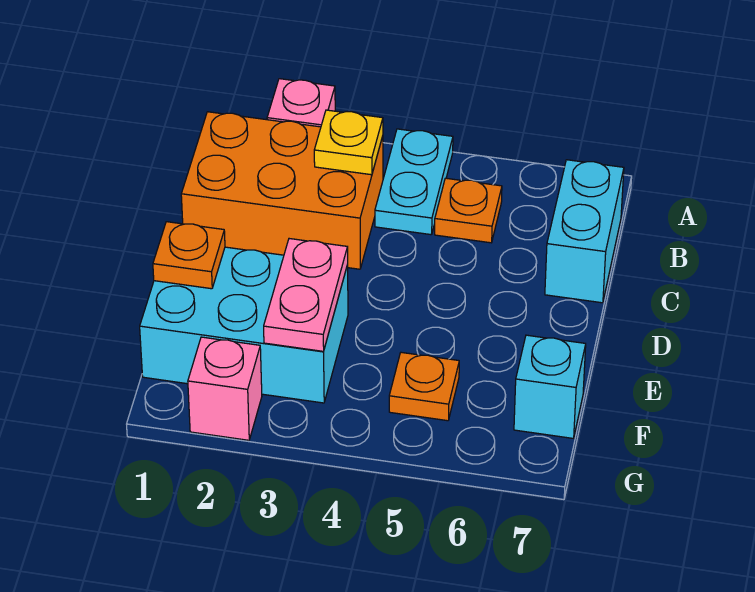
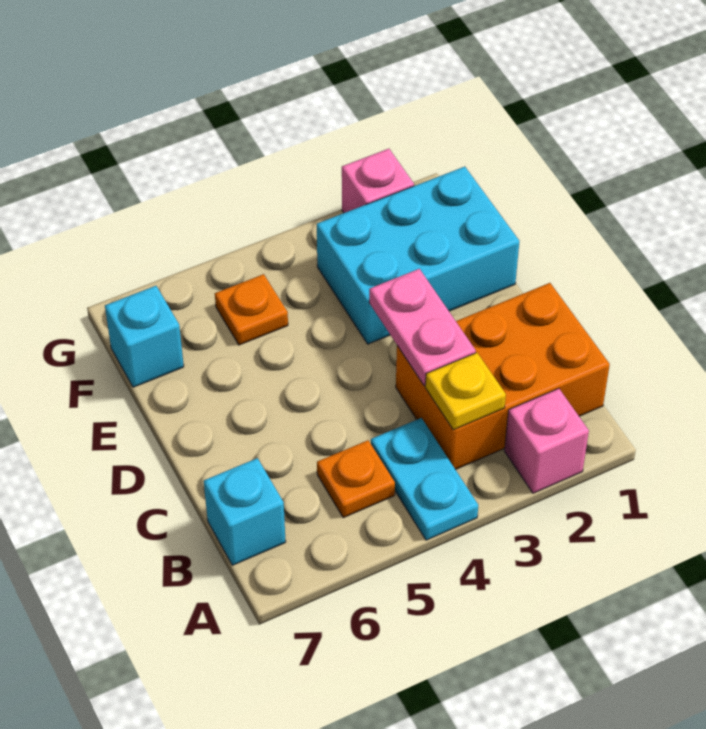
cyan brick B7:C7 level 1 -> cyan brick B7 level 1
orange plate E1 level 2 -> none
pink plate E3:F3 level 2 -> pink plate C3:D3 level 2

